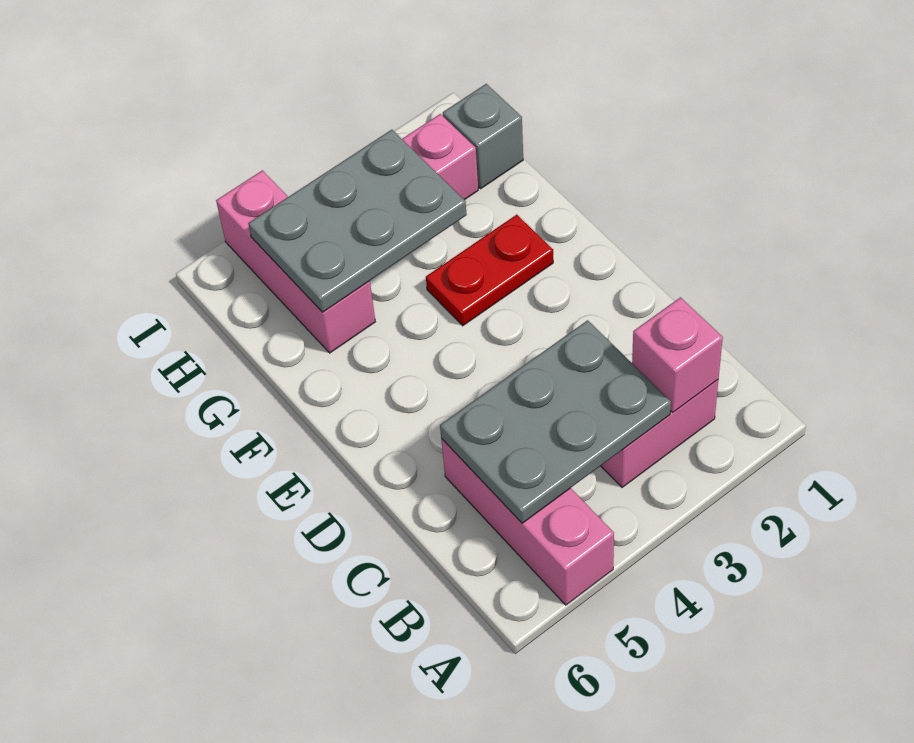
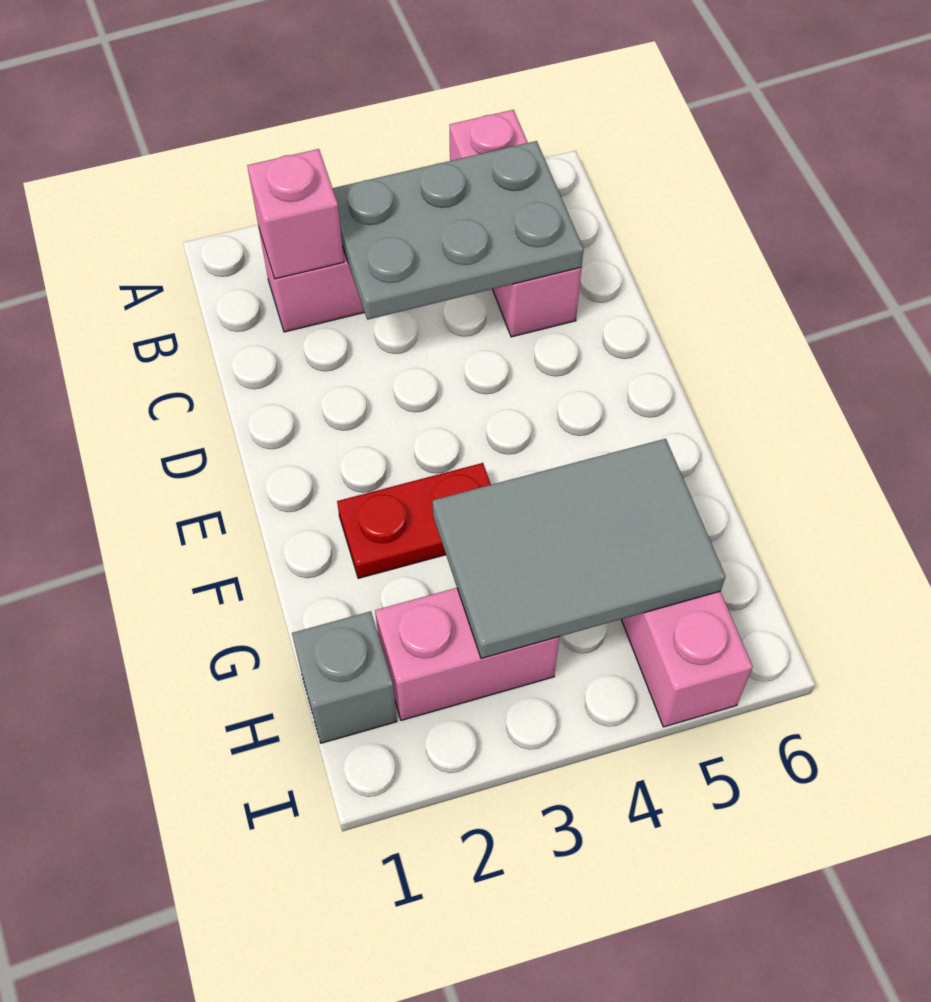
grey plate G3:H5 level 2 -> grey tile G3:H5 level 2

